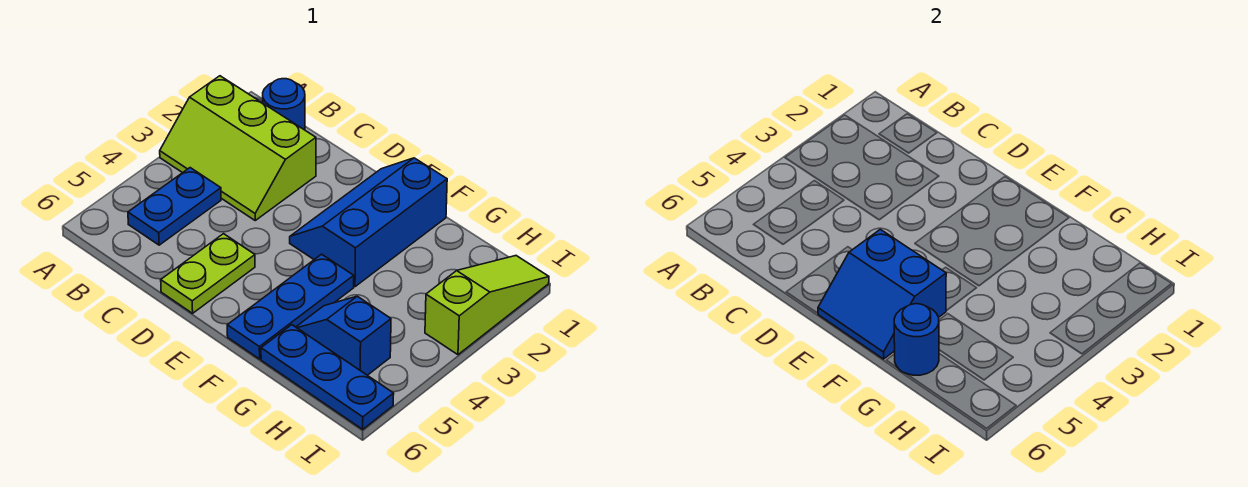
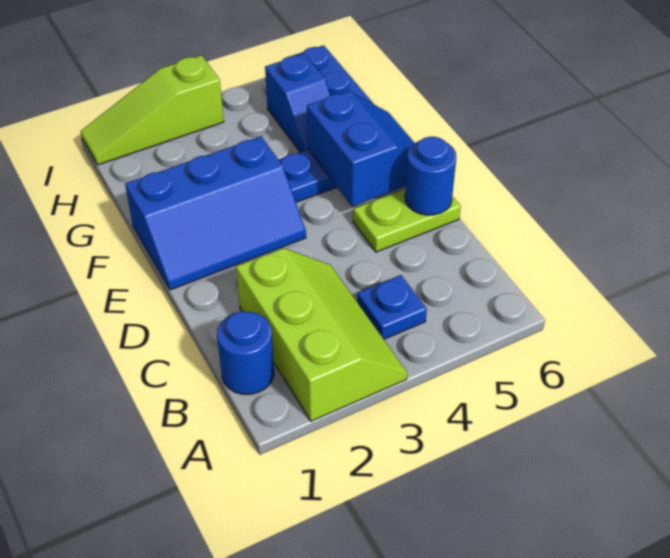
blue plate B4:B5 level 1 -> blue plate B4 level 1
blue round brick G6 level 2 -> blue round brick D6 level 2

